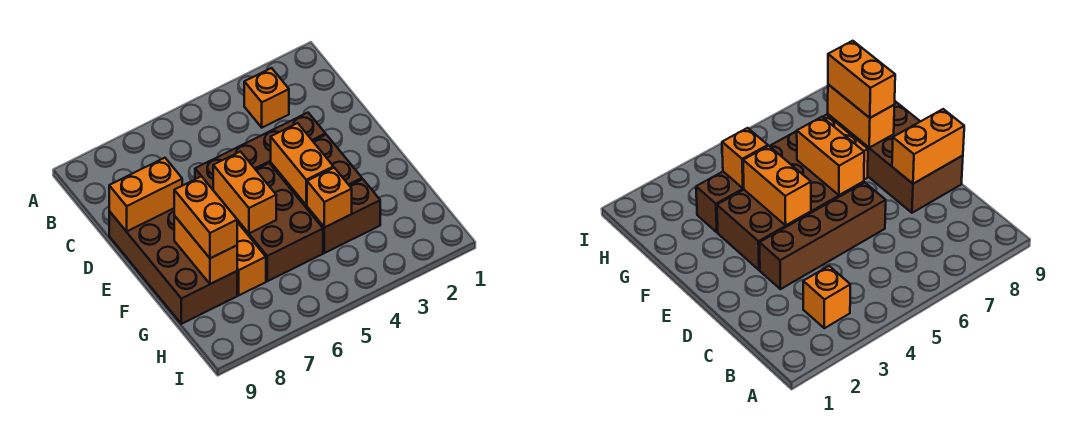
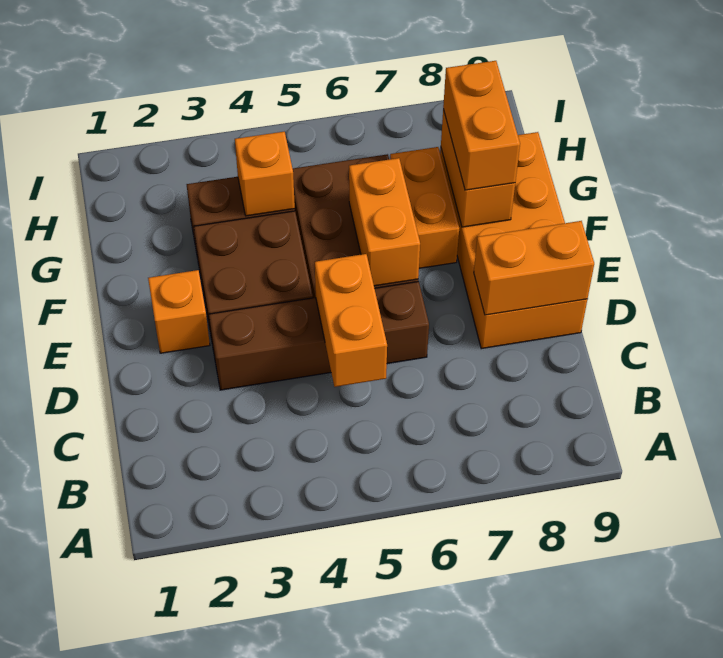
orange brick B3 level 1 -> orange brick E2 level 1
brown brick D8:G9 level 1 -> orange brick D8:G9 level 1
orange brick E4:F4 level 2 -> orange brick C5:D5 level 2

